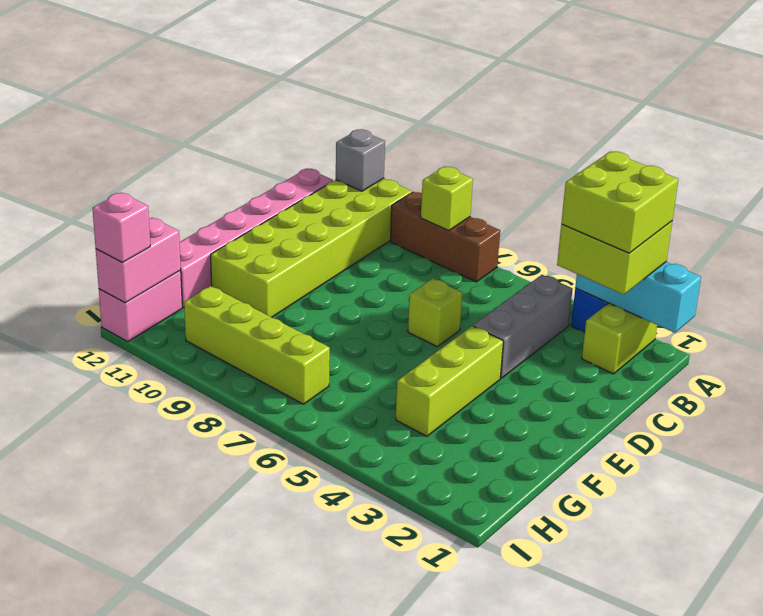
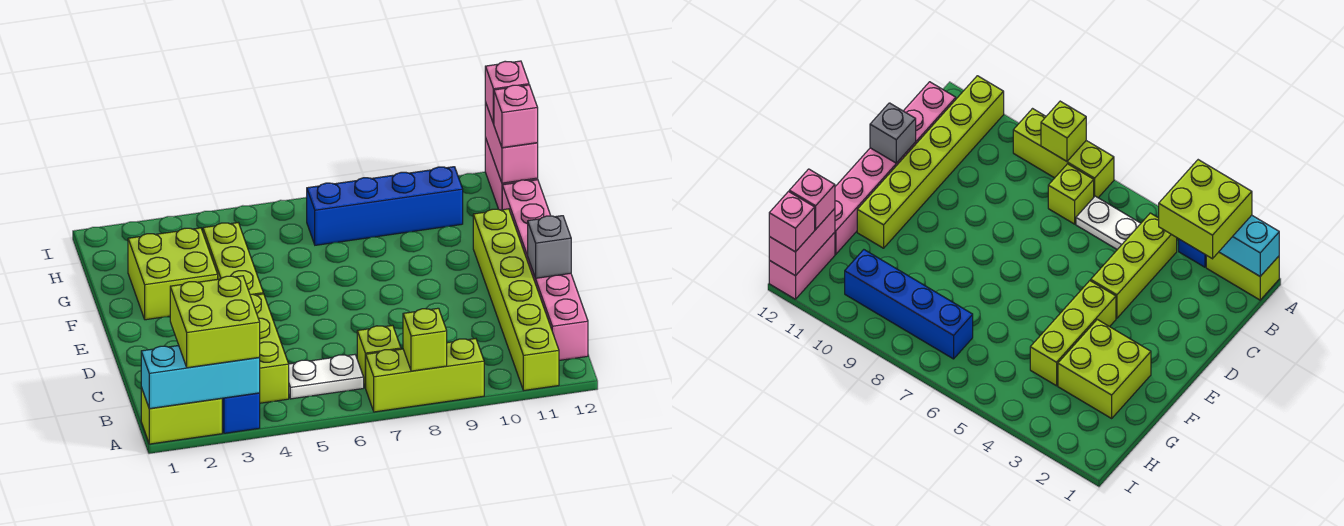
lime brick A2:B2 level 1 -> lime brick A1:A2 level 1
lime brick A2:B3 level 4 -> lime brick F2:G3 level 1
brown brick A7:A9 level 1 -> lime brick A7:A9 level 1
lime brick A10:F11 level 1 -> lime brick A11:F11 level 1
grey brick A11 level 2 -> grey brick D12 level 2
grey brick B4:D4 level 1 -> lime brick B4:D4 level 1
none -> white plate B5:B6 level 1
lime brick D6 level 1 -> lime brick B7 level 1
lime brick H7:H10 level 1 -> blue brick H7:H10 level 1
none -> pink brick H12 level 3

